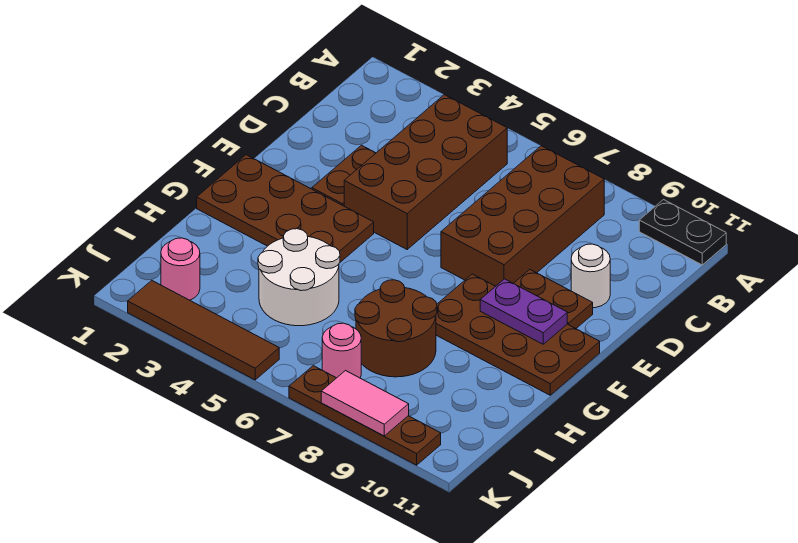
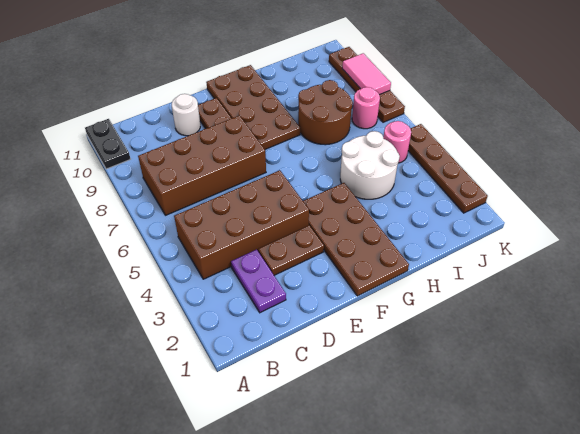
purple plate F9:F10 level 2 -> purple plate C2:C3 level 1
pink round brick J2 level 1 -> pink round brick J5 level 1
brown tile K2:K5 level 1 -> brown plate K2:K5 level 1

